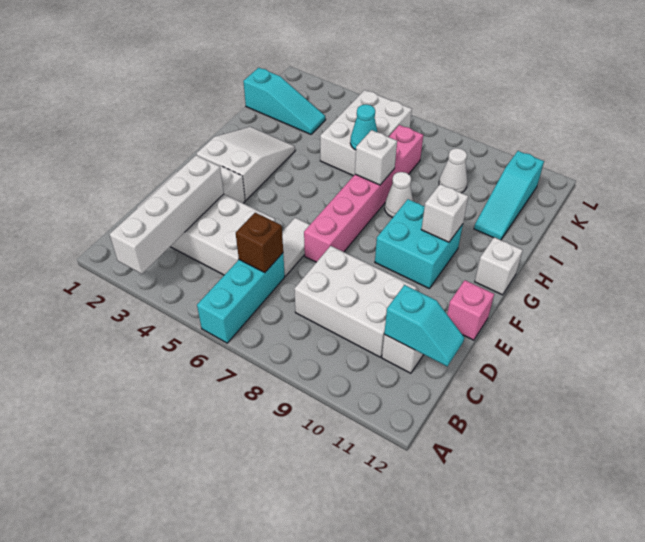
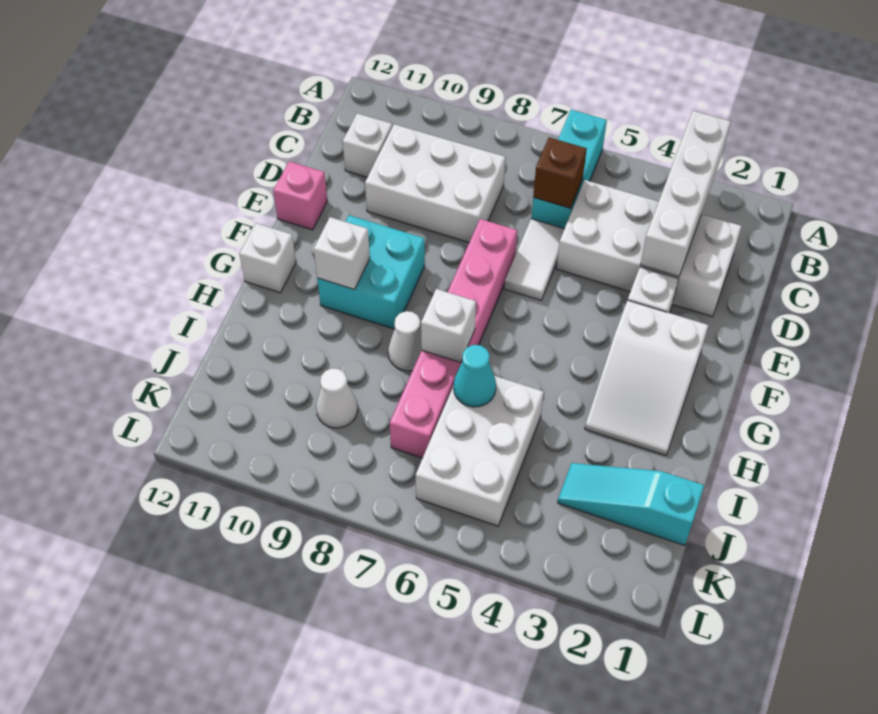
cyan slope C11:C12 level 2 top 11 -> none
cyan slope I11:K11 level 1 top K -> none

